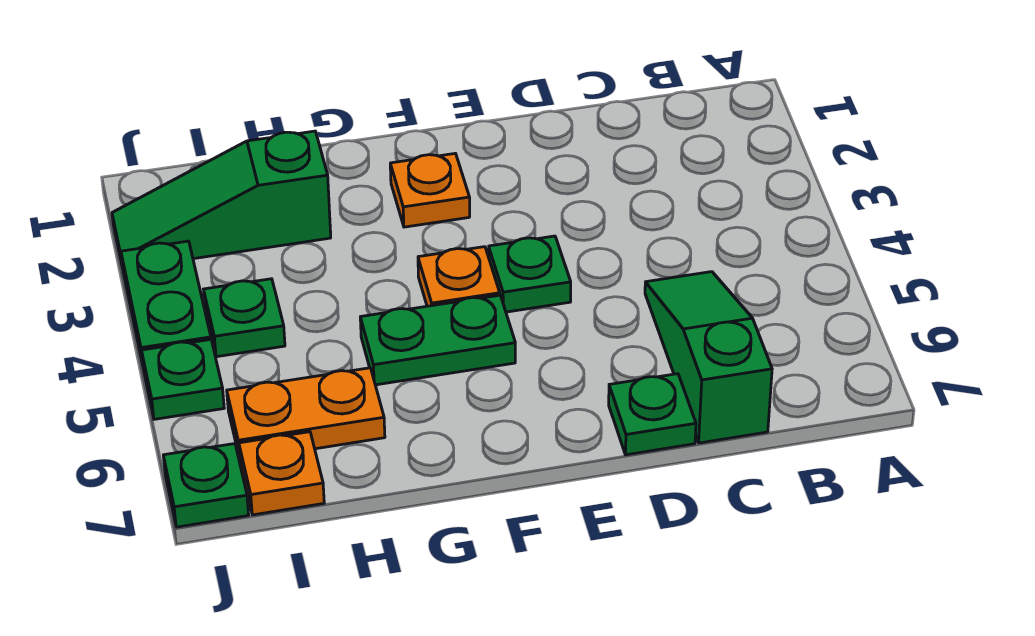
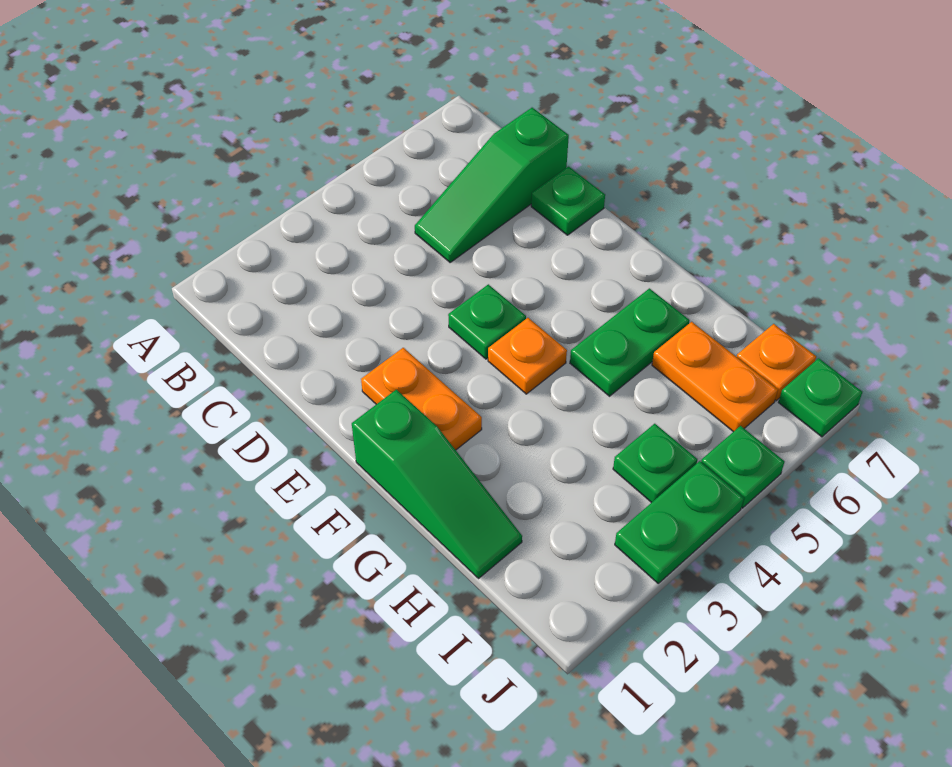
orange plate F2 level 1 -> orange plate E2:F2 level 1
green plate F5:G5 level 1 -> green plate G5:G6 level 1
green slope H2:J2 level 1 top H -> green slope F1:H1 level 1 top F

